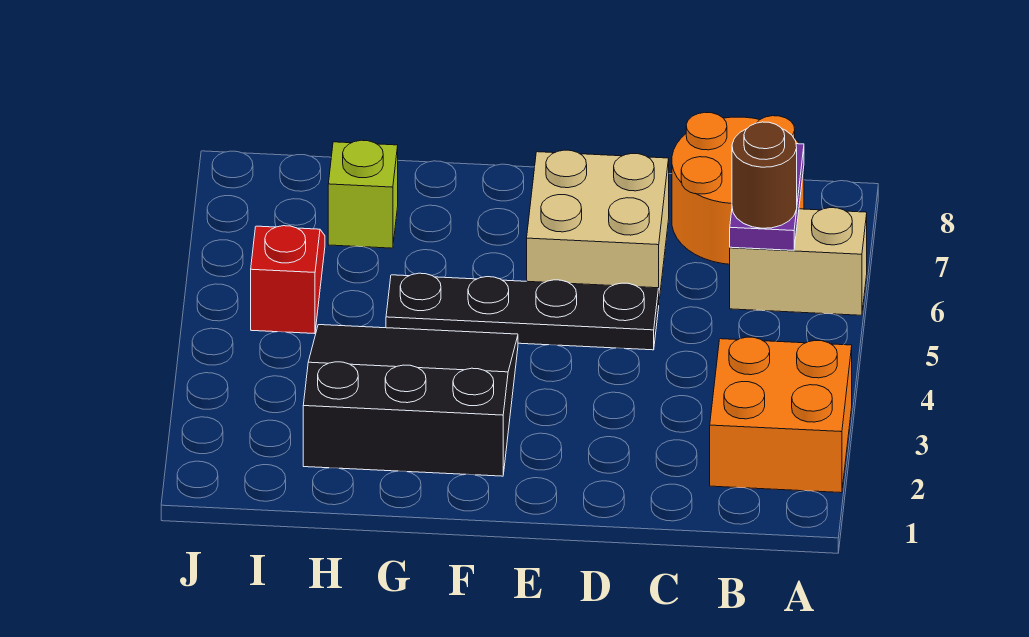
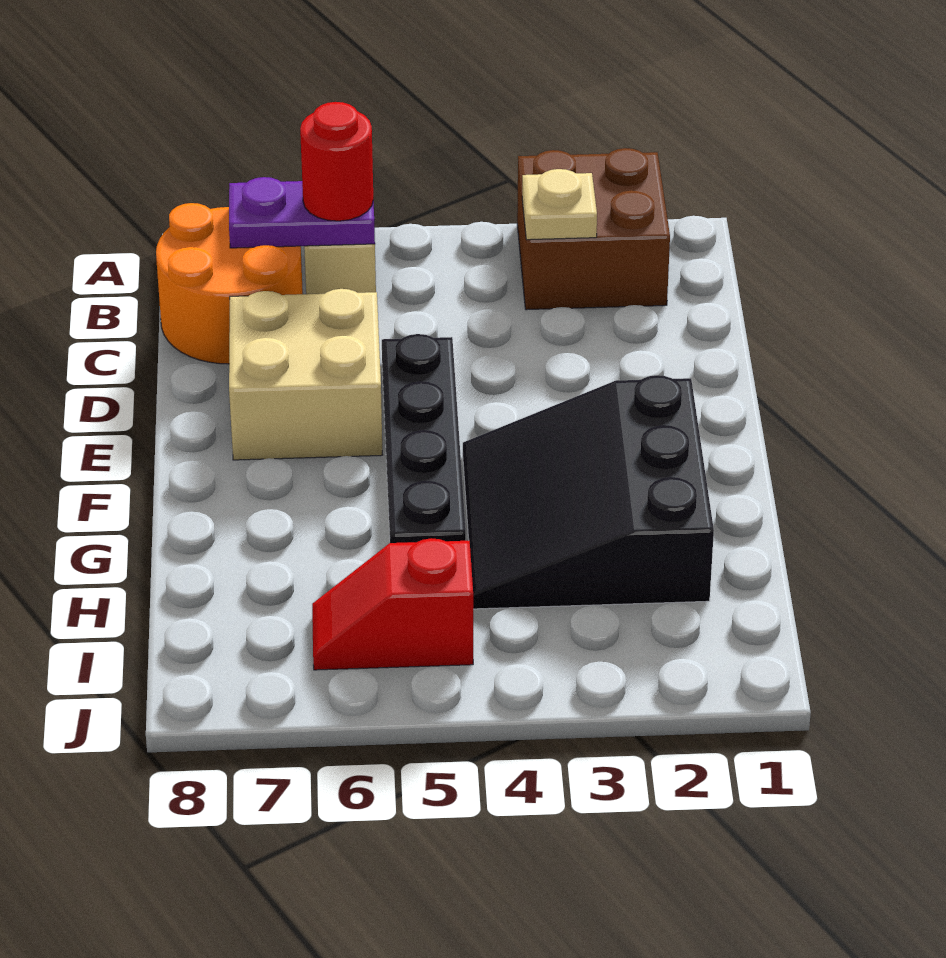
orange brick A2:B3 level 1 -> brown brick A2:B3 level 1
none -> tan plate B3 level 2
brown round brick B6 level 3 -> red round brick B6 level 3
lime brick H7 level 1 -> none

